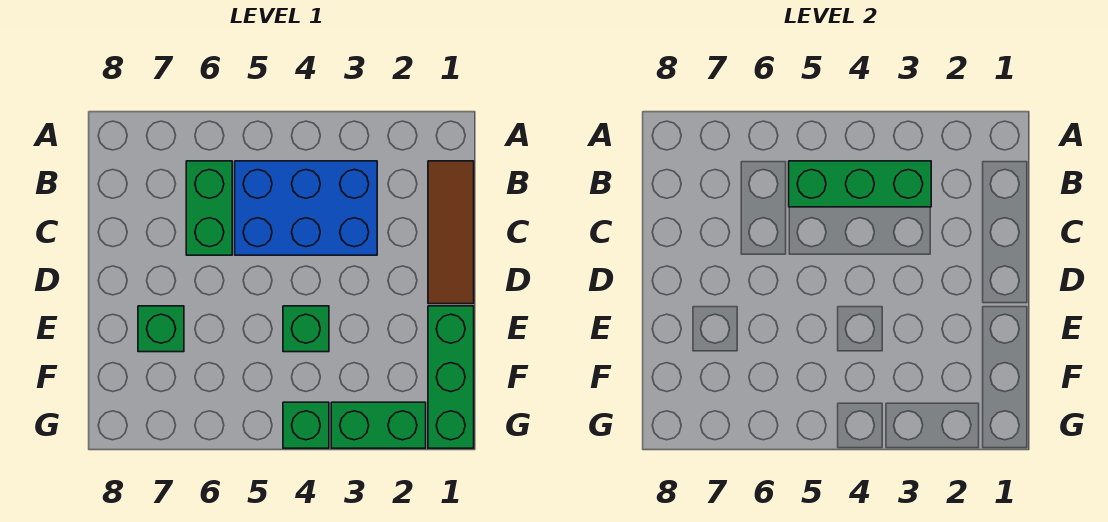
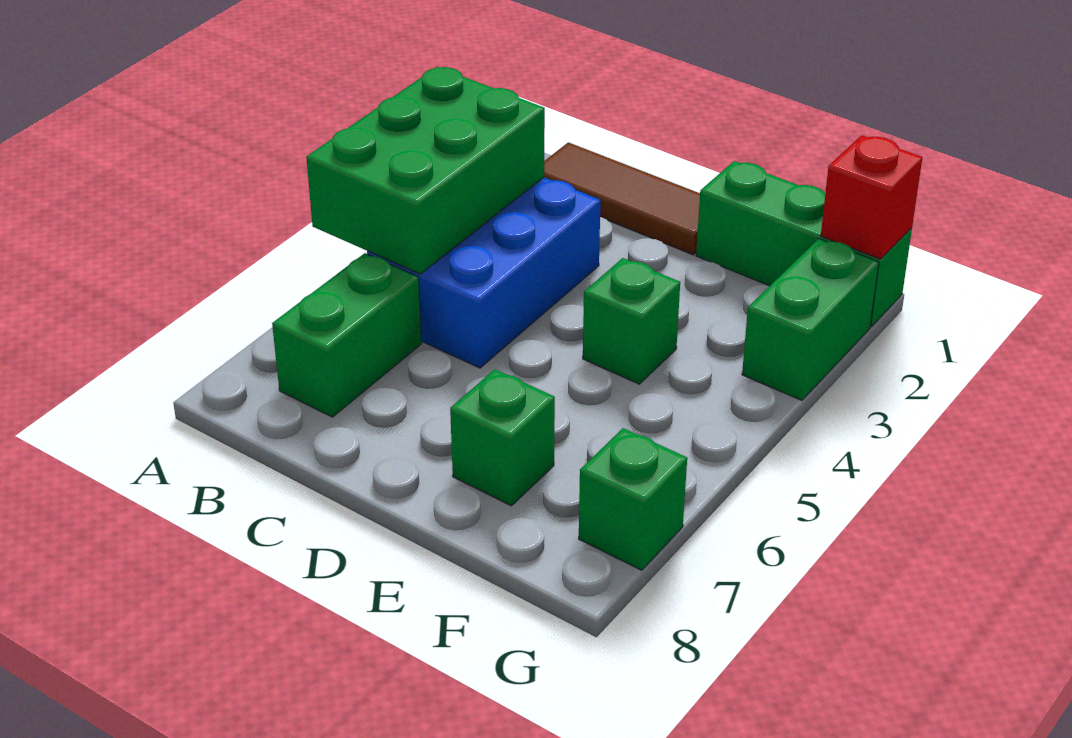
green brick B3:B5 level 2 -> green brick A3:B5 level 2
green brick B6:C6 level 1 -> green brick B6:B7 level 1
none -> red brick G1 level 2
green brick G4 level 1 -> green brick G7 level 1

